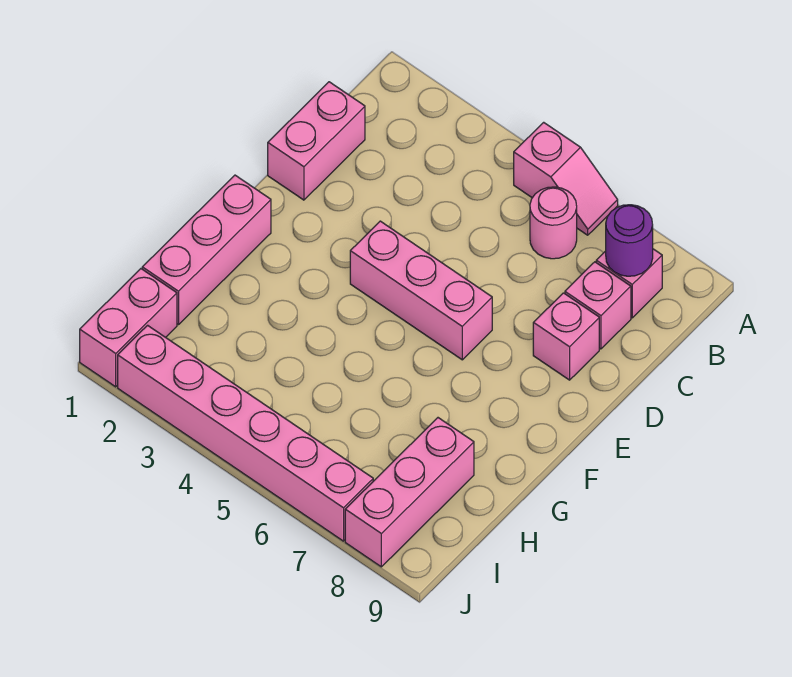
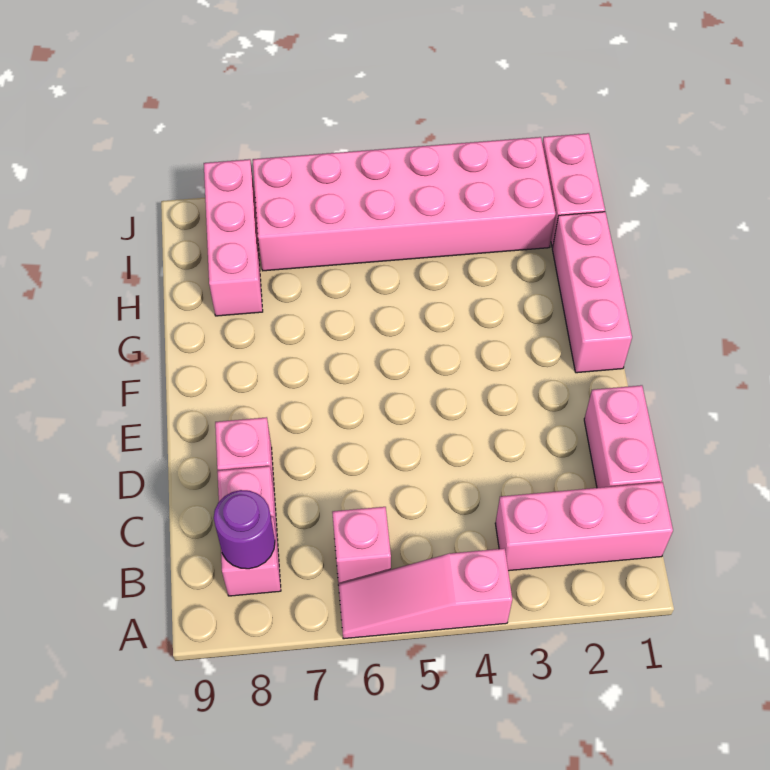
pink slope A5:A6 level 1 top 5 -> pink slope A4:A6 level 1 top 4
pink round brick B6 level 1 -> pink brick B6 level 1
pink brick E4:E6 level 1 -> pink brick B1:B3 level 1
pink brick J2:J7 level 1 -> pink brick I2:J7 level 1

